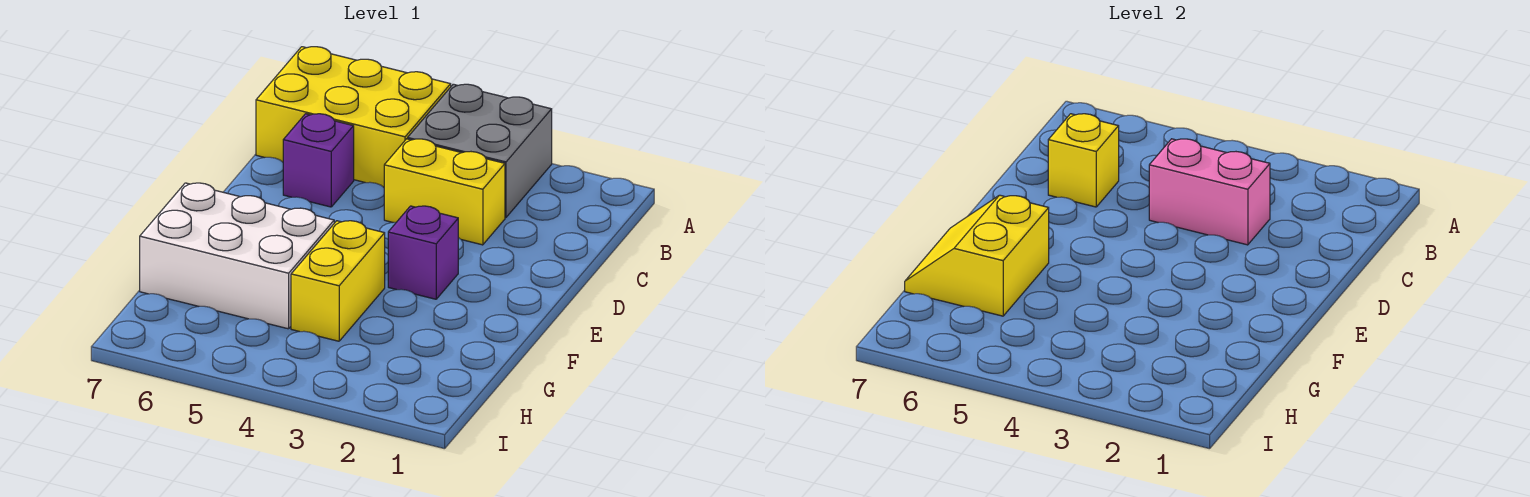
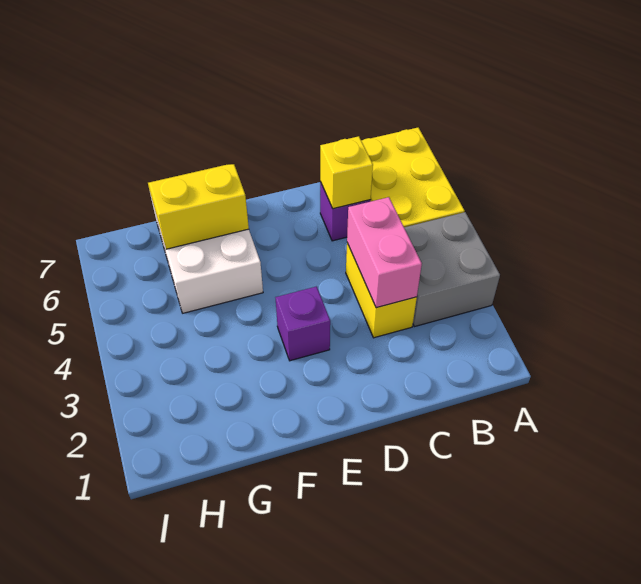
yellow brick F4:G4 level 1 -> none

